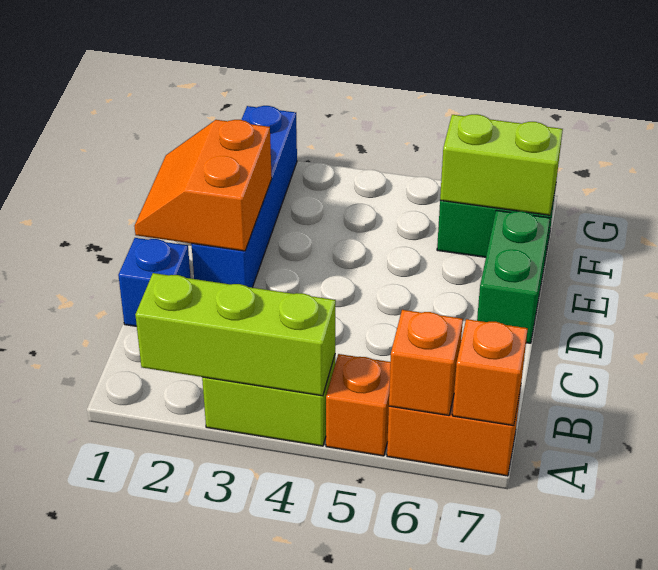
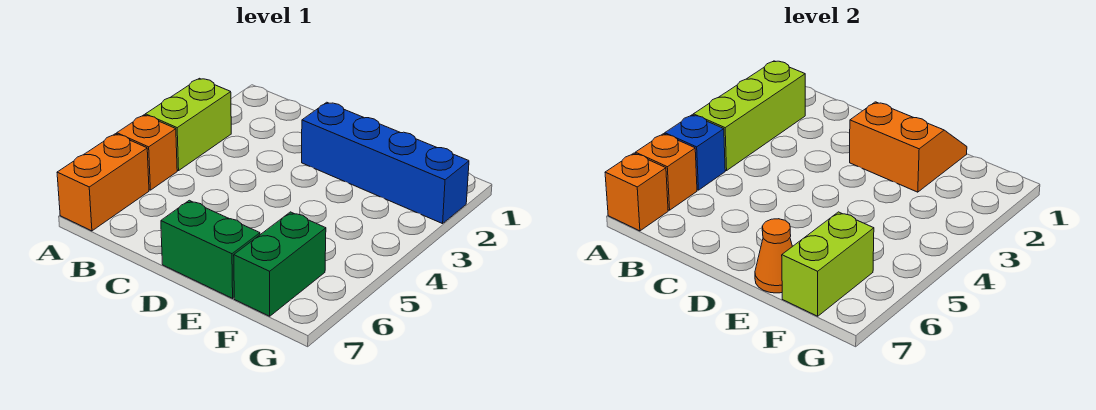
blue brick C1 level 1 -> blue brick A5 level 2
none -> orange cone E7 level 2

